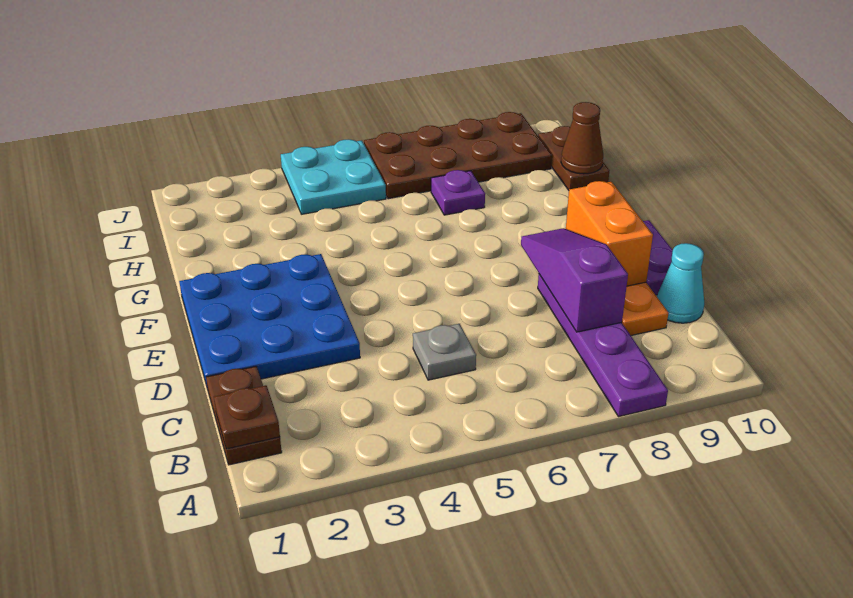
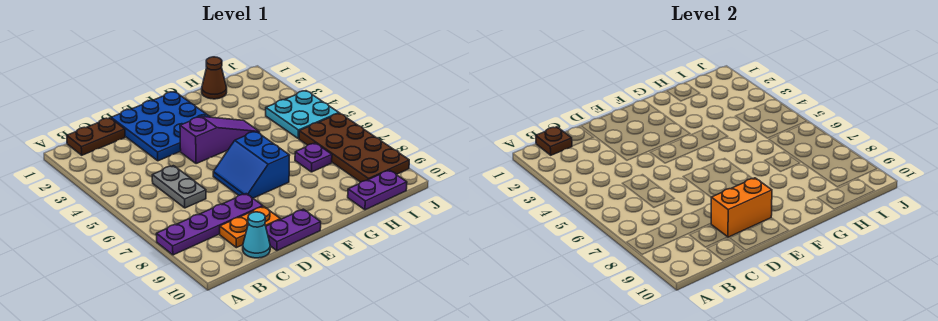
grey plate C5 level 1 -> grey plate C5:C6 level 1
purple slope C8:E8 level 2 top C -> purple slope E4:G4 level 1 top E
none -> blue slope E6:F7 level 1 top F
brown plate H10:I10 level 1 -> purple plate H10:I10 level 1
brown cone H10 level 2 -> brown cone H1 level 1

